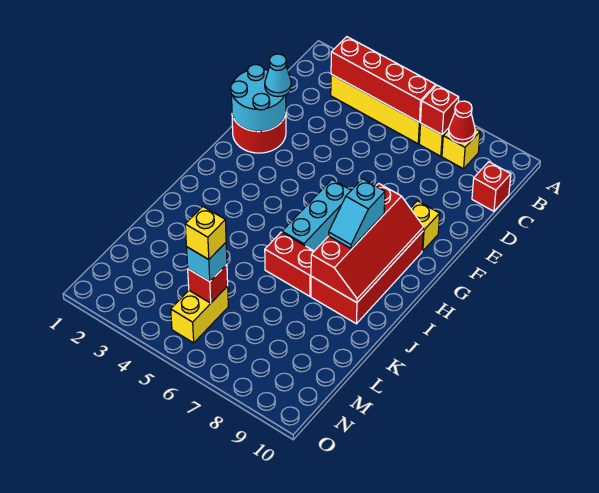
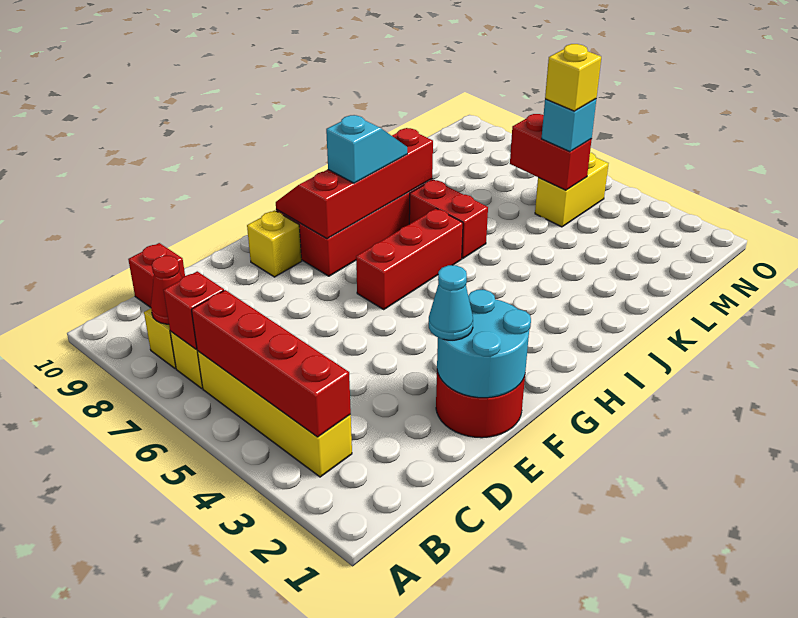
cyan brick G6:I6 level 1 -> red brick G6:I6 level 1
red brick M5 level 2 -> red brick M5:M6 level 2

